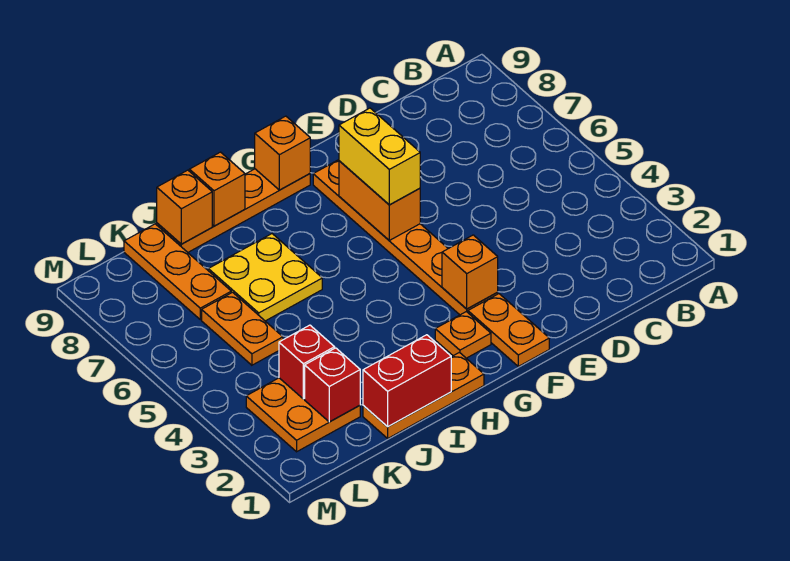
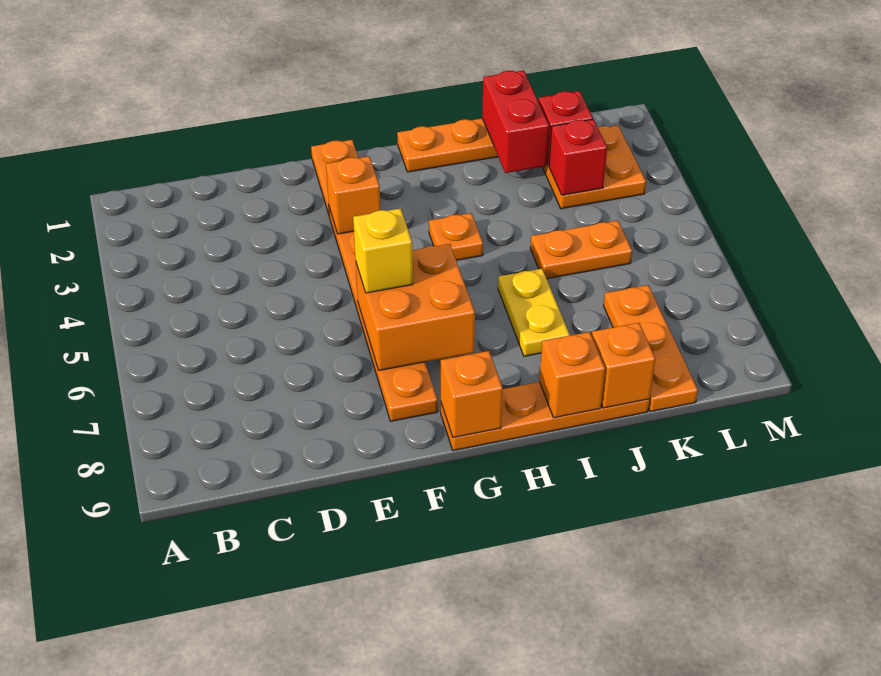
orange brick F6:F7 level 2 -> orange brick F6:G7 level 2
yellow brick F6:F7 level 3 -> yellow brick F6 level 3
orange plate G2 level 1 -> orange plate H4 level 1
red brick I1:J1 level 2 -> red brick J1:J2 level 2
yellow plate I6:J7 level 1 -> yellow plate I6:I7 level 1
orange plate K5:K6 level 1 -> orange plate J5:K5 level 1

